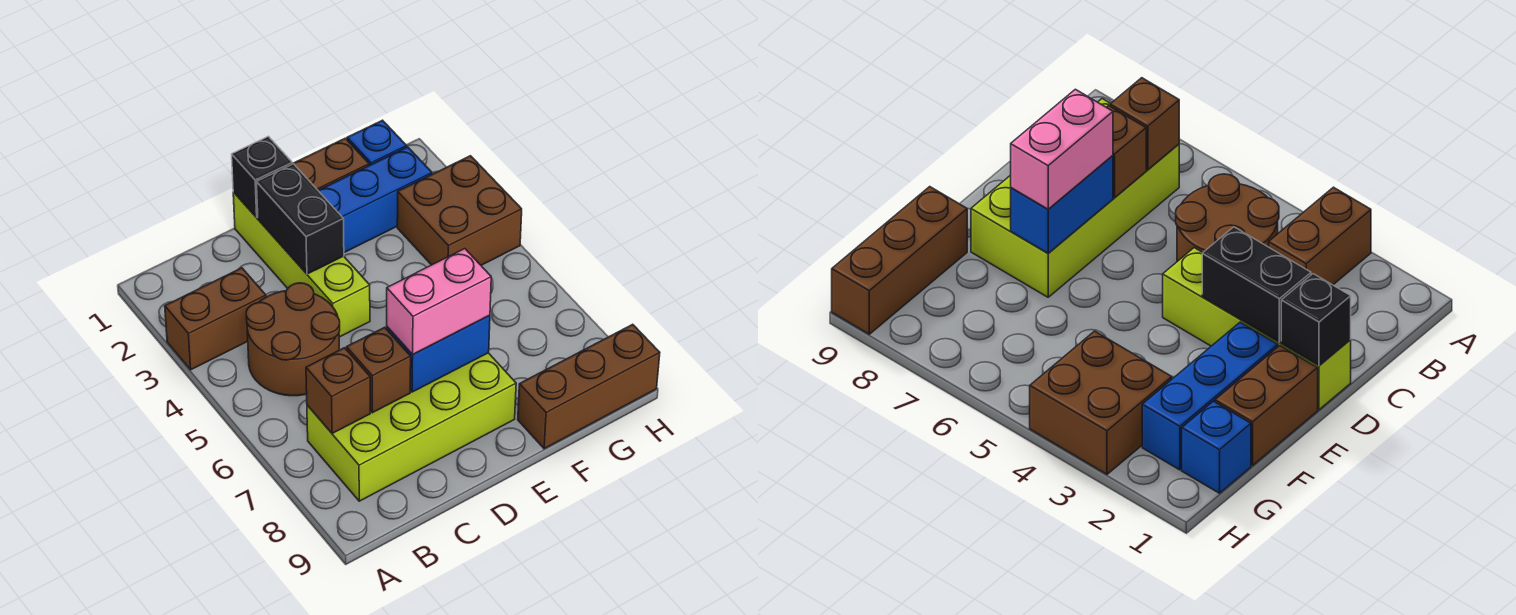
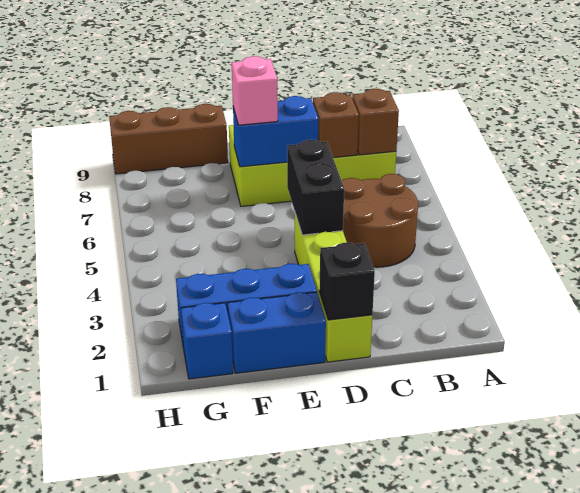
brown brick A3:B3 level 1 -> none
black brick D2:D3 level 2 -> black brick D4:D5 level 2
pink brick D7:E7 level 3 -> pink brick E7 level 3
brown brick E1:F1 level 1 -> blue brick E1:F1 level 1
brown brick G3:H4 level 1 -> none

